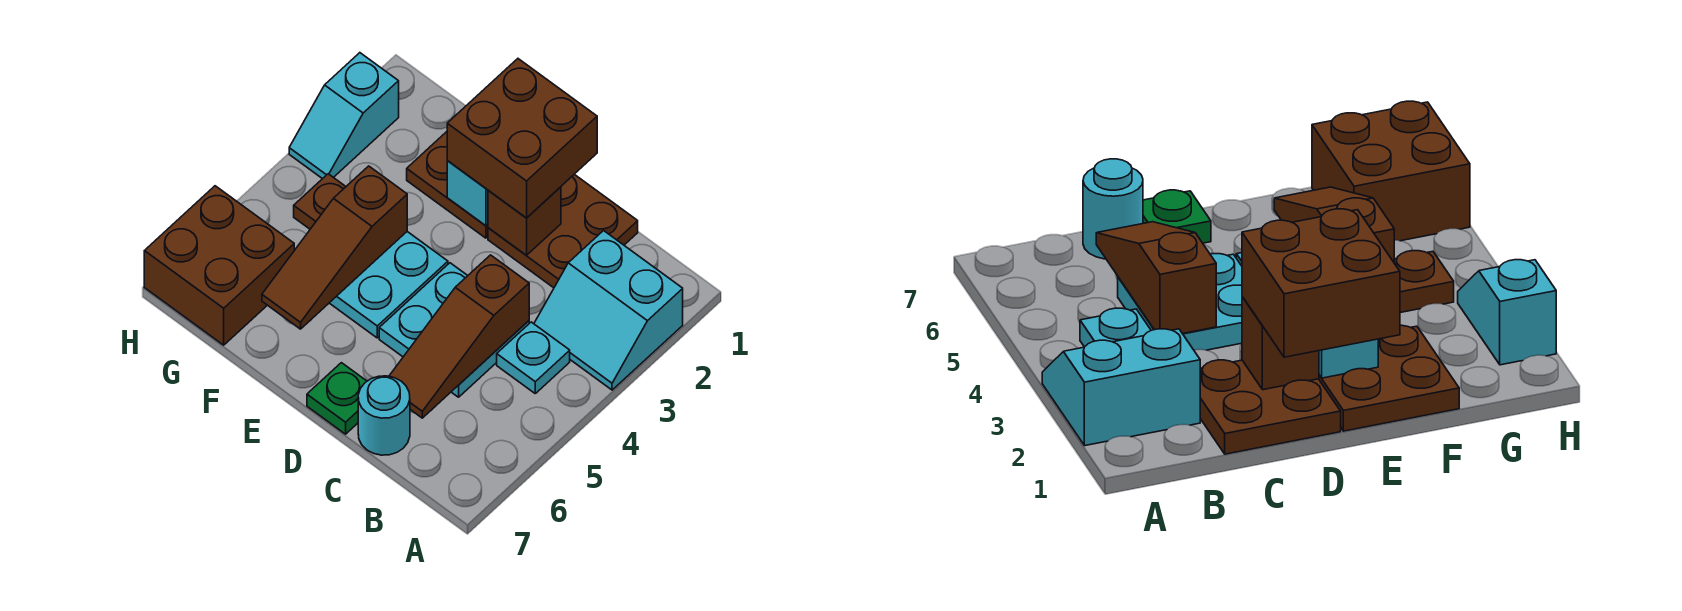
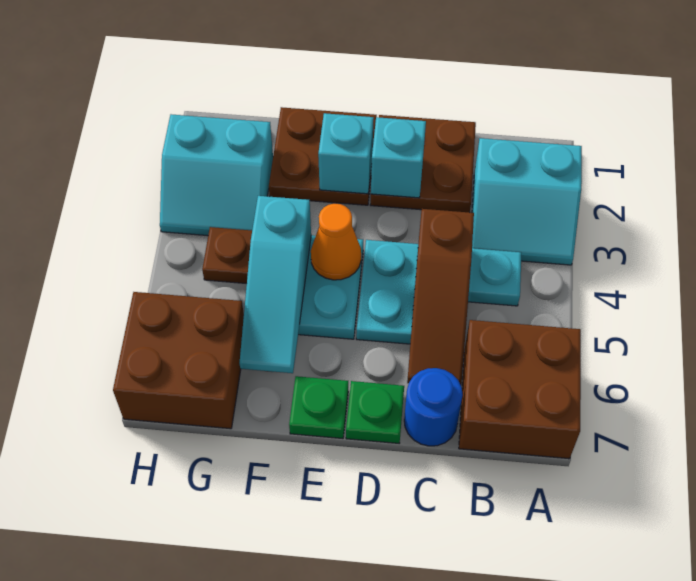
cyan round brick C7 level 1 -> blue round brick C7 level 1
brown brick D1:E2 level 3 -> brown brick A6:B7 level 1
brown brick D2 level 2 -> cyan brick D2 level 2
none -> orange cone E4 level 2
none -> green plate E7 level 1
brown slope F4:F6 level 2 top 4 -> cyan slope F4:F6 level 2 top 4
cyan slope H2:H3 level 1 top 2 -> cyan slope G2:H3 level 1 top 2

